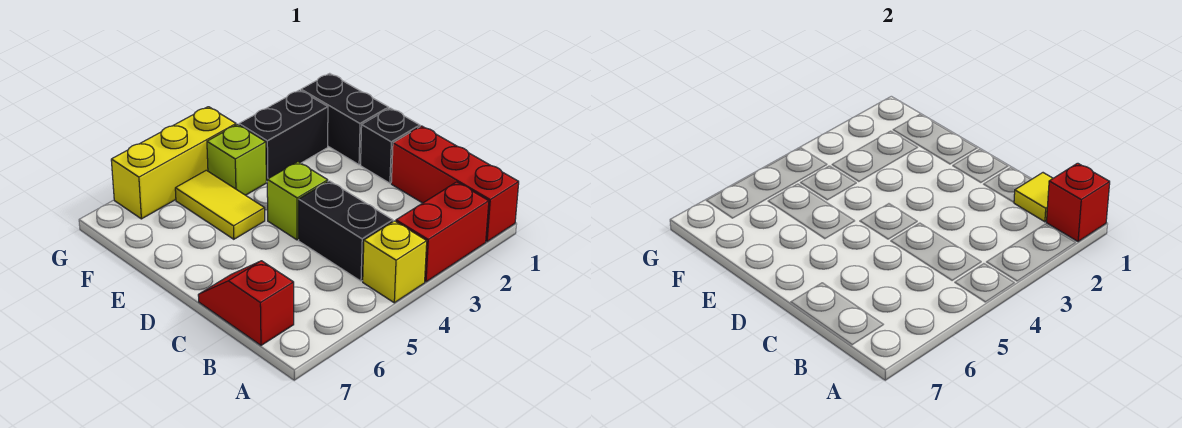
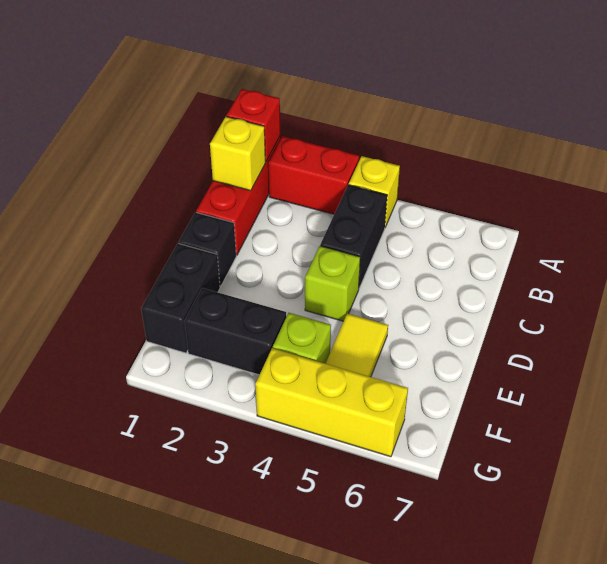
yellow tile B1 level 2 -> yellow brick B1 level 2
red slope B7:C7 level 1 top B -> none

